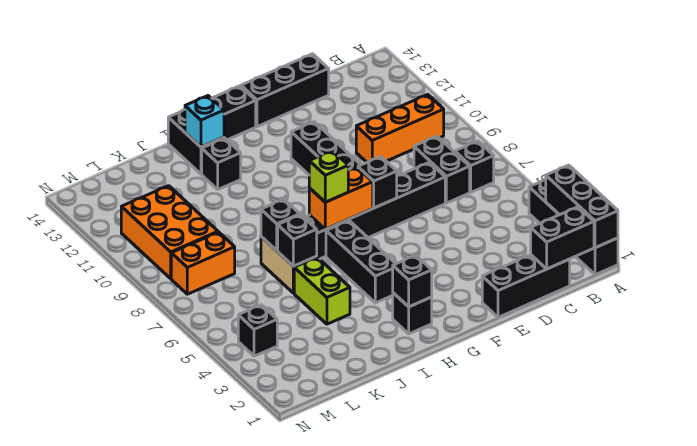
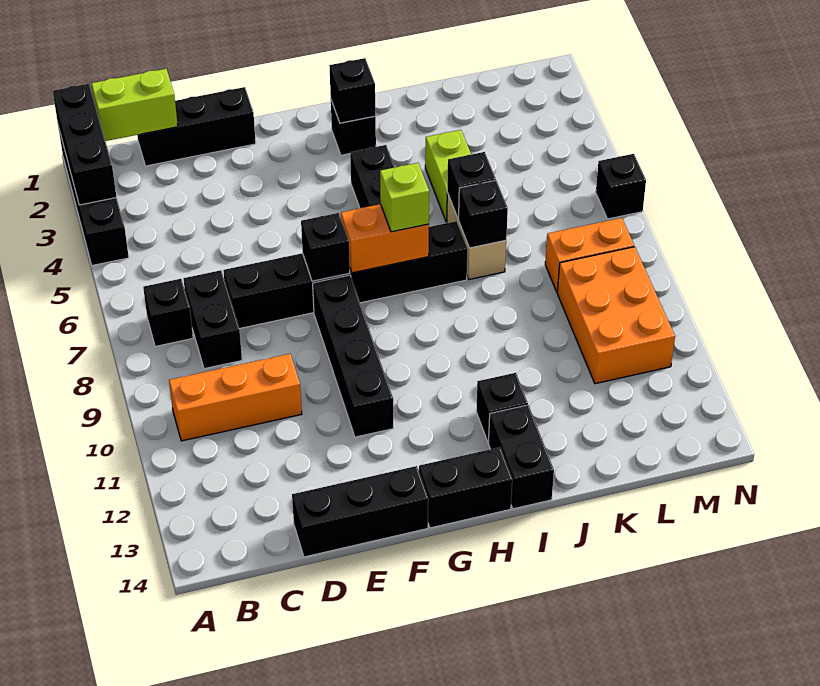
black brick B1:C1 level 2 -> lime brick B1:C1 level 2
cyan brick I13 level 2 -> none
black brick M4 level 1 -> black brick N6 level 1

